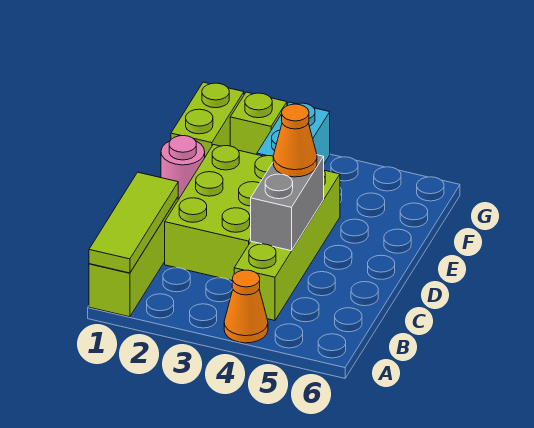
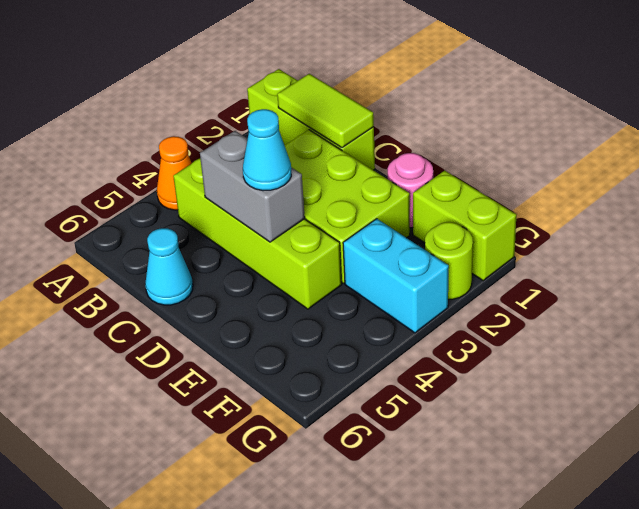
lime tile A1:C1 level 2 -> lime tile B1:C1 level 2
none -> cyan cone C6 level 1
orange cone D4 level 3 -> cyan cone D4 level 3
lime brick G2 level 1 -> lime round brick G2 level 1

